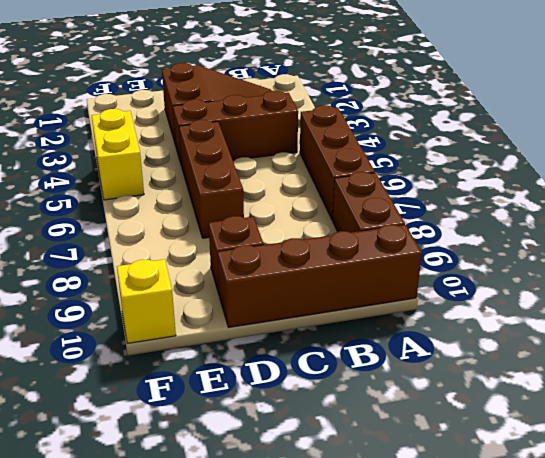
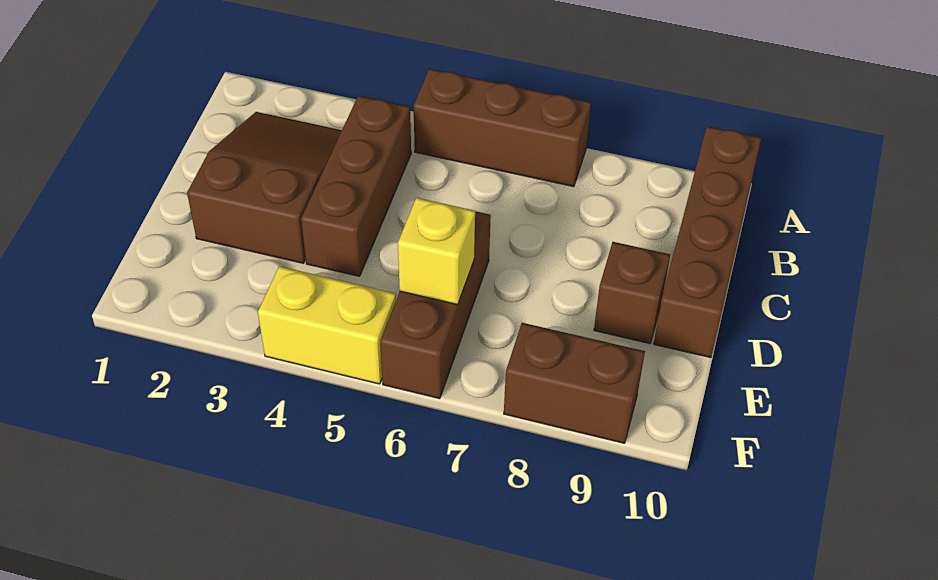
brown brick A8:A9 level 1 -> brown brick F8:F9 level 1
brown brick D5:D7 level 1 -> brown brick D6:F6 level 1
yellow brick F10 level 1 -> yellow brick E6 level 2

